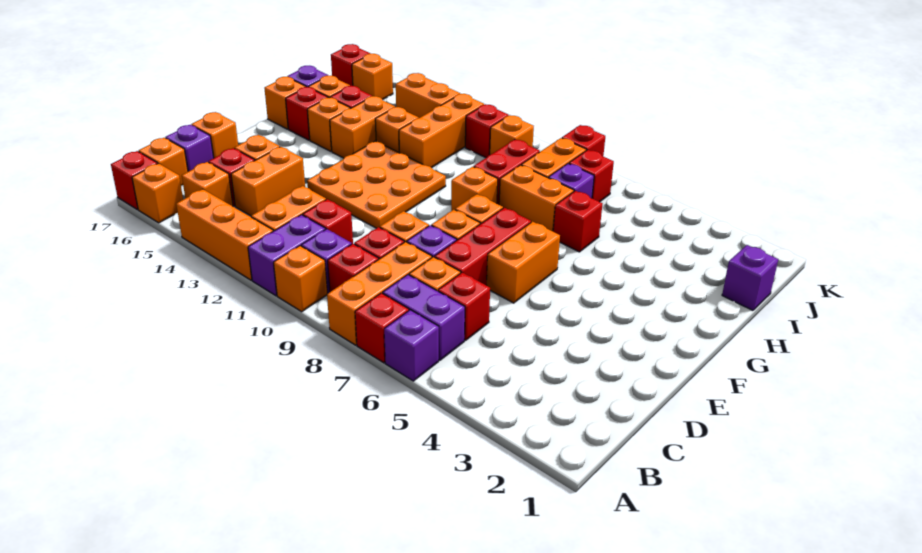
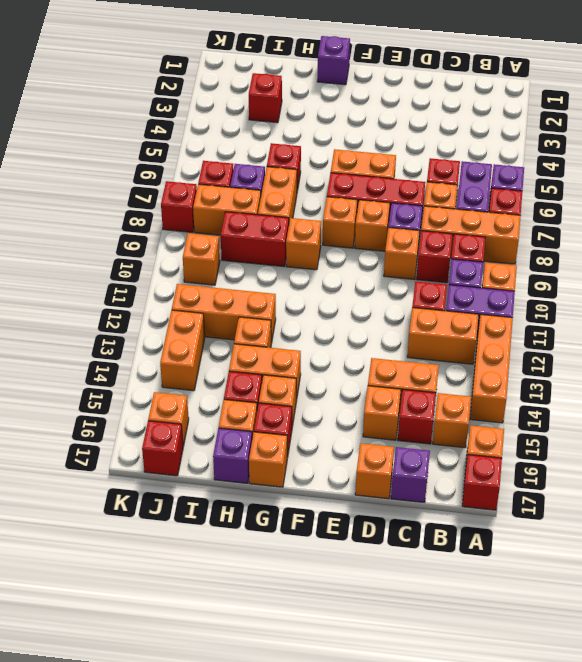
orange brick B17 level 1 -> none
orange plate E11:G13 level 1 -> none
purple brick I1 level 1 -> purple brick G1 level 1
red brick J11 level 1 -> red brick I3 level 1

